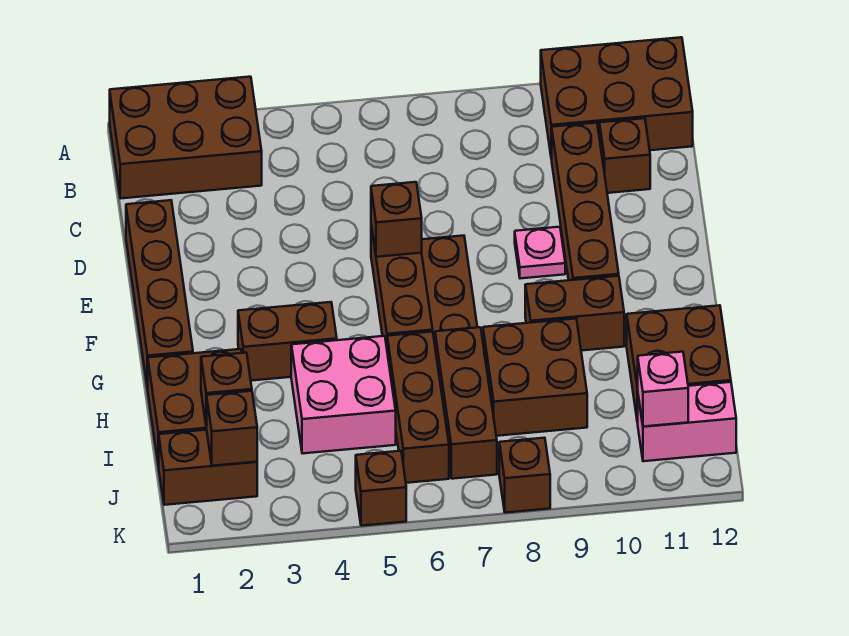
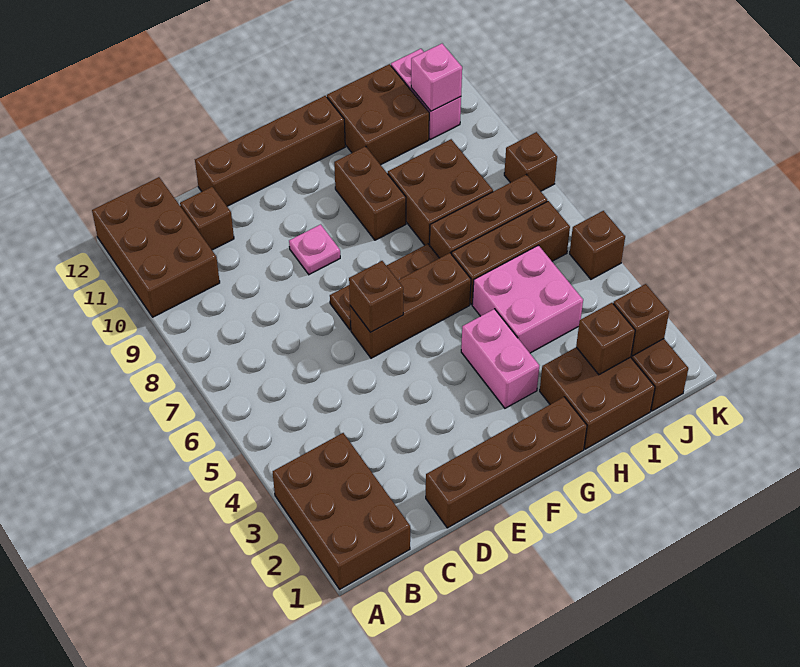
brown brick C10:F10 level 1 -> brown brick D12:G12 level 1
brown brick G3:G4 level 1 -> pink brick G3:G4 level 1

